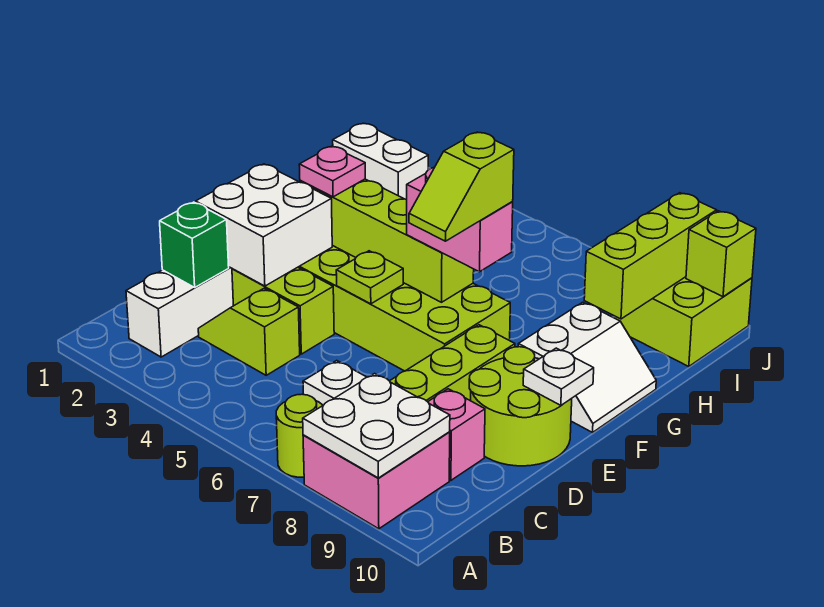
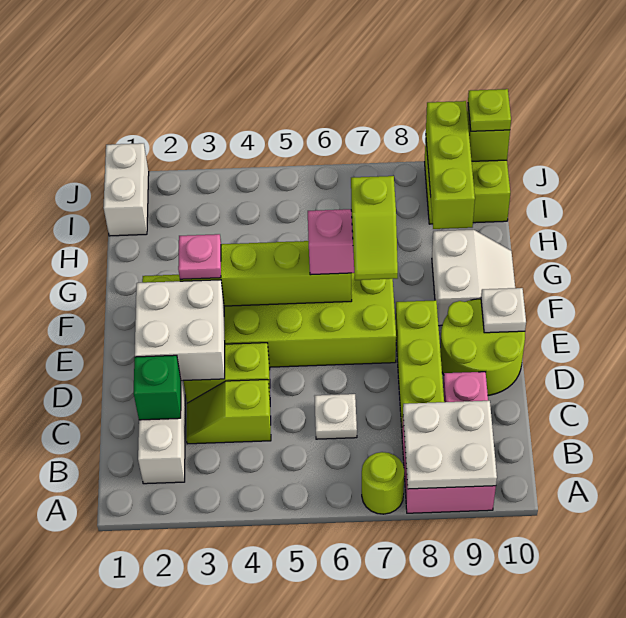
lime plate E5 level 2 -> lime plate J10 level 3
white brick I1:I2 level 1 -> white brick I1:J1 level 1

